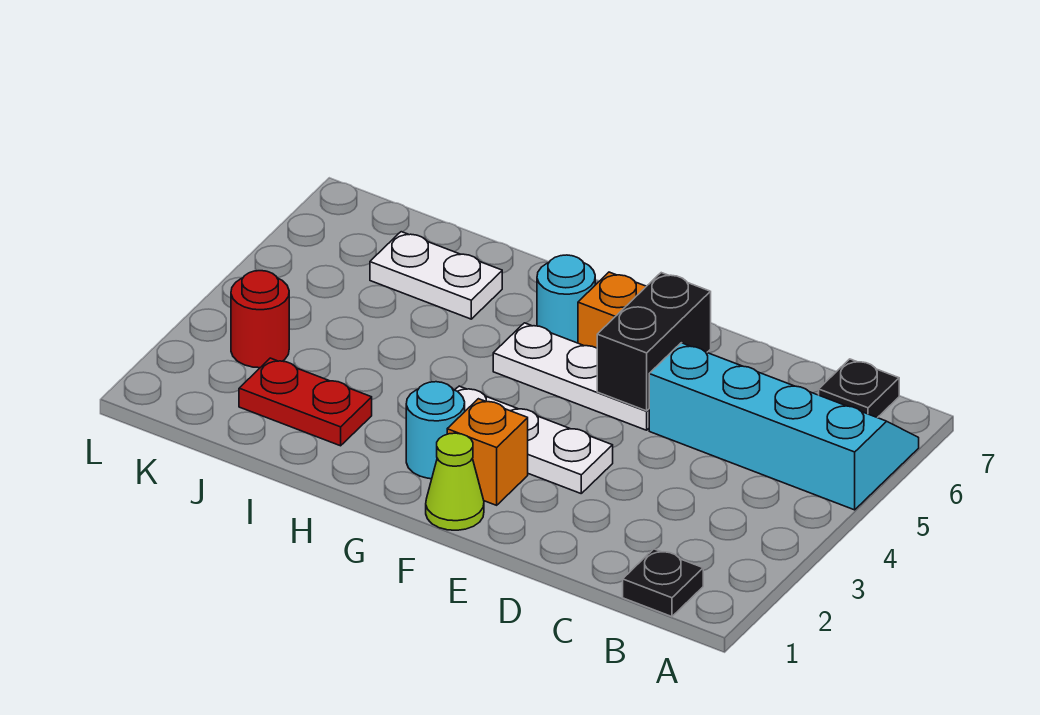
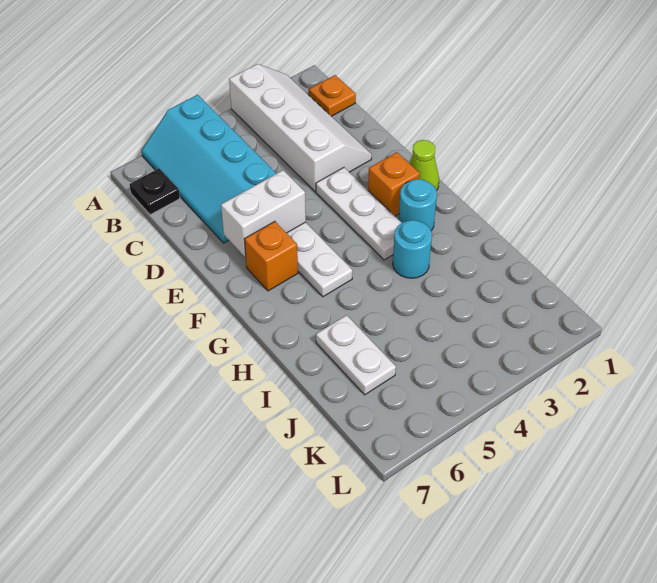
none -> white slope A2:D3 level 1 top 3
black plate B1 level 1 -> orange plate B1 level 1
black brick E5:E6 level 2 -> white brick E5:E6 level 2
cyan round brick G6 level 1 -> cyan round brick H3 level 1
red plate I2:J2 level 1 -> none
red round brick K3 level 1 -> none

